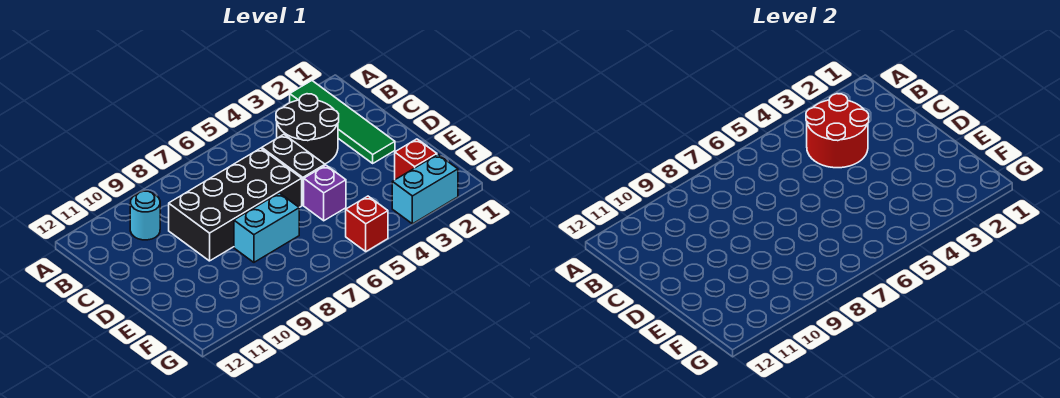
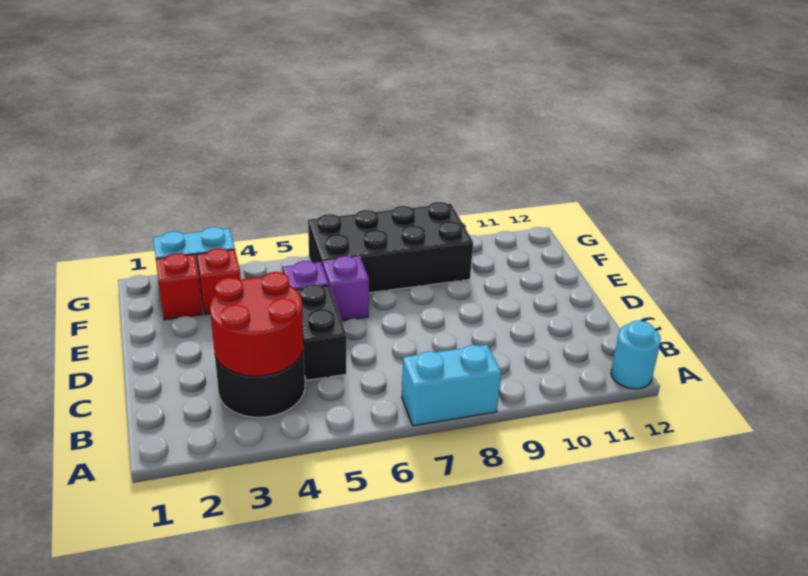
green tile A2:D2 level 1 -> none
cyan round brick B10 level 1 -> cyan round brick A12 level 1
black brick C6:D9 level 1 -> black brick F6:G9 level 1
none -> purple brick E6 level 1
cyan brick E7:E8 level 1 -> cyan brick A7:A8 level 1
red brick G5 level 1 -> red brick F3 level 1

